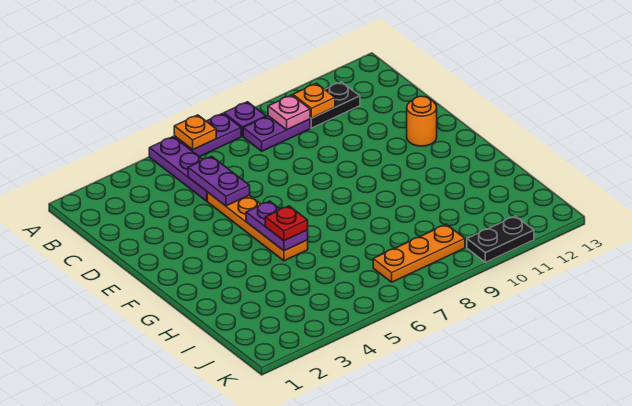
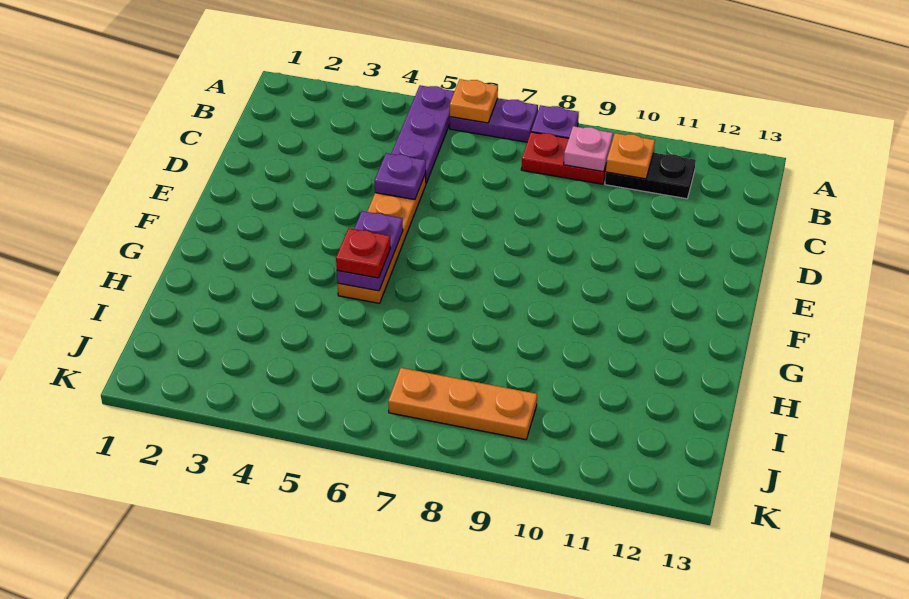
purple plate B8:B9 level 1 -> red plate B8:B9 level 1
purple plate C5:D5 level 2 -> purple plate D5 level 2
orange round brick E12 level 1 -> none
black plate K10:K11 level 1 -> none

